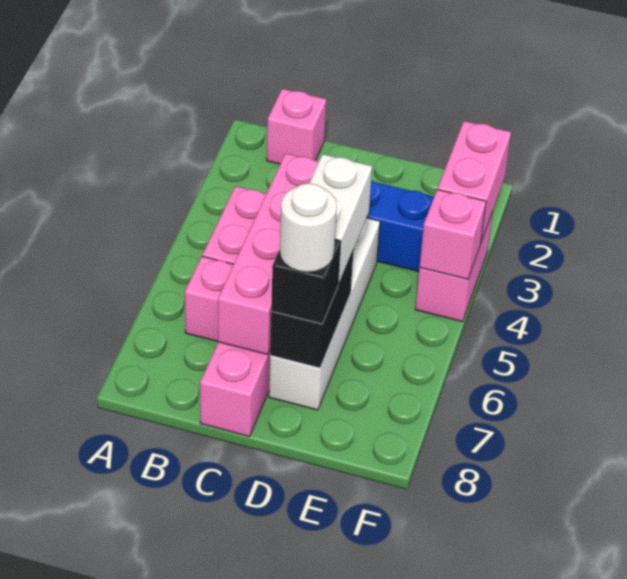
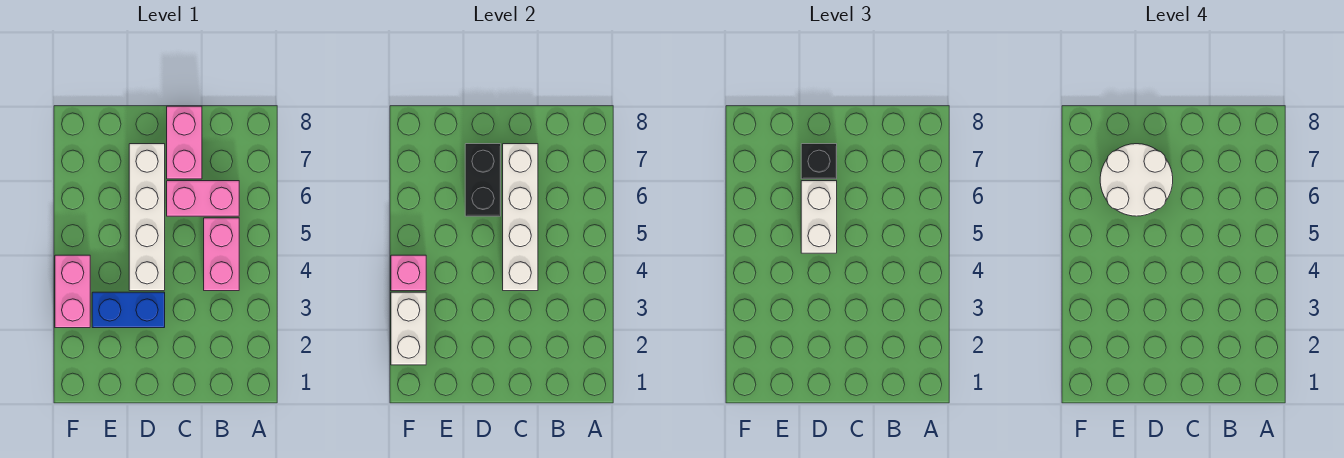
pink brick B1 level 1 -> none
pink brick C4:C7 level 2 -> white brick C4:C7 level 2
white round brick D7 level 4 -> white round brick D6:E7 level 4
pink brick F2:F3 level 2 -> white brick F2:F3 level 2

